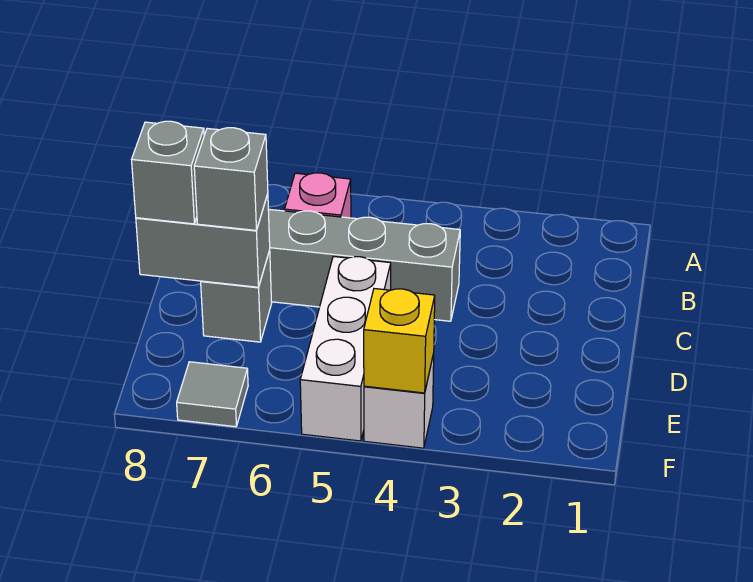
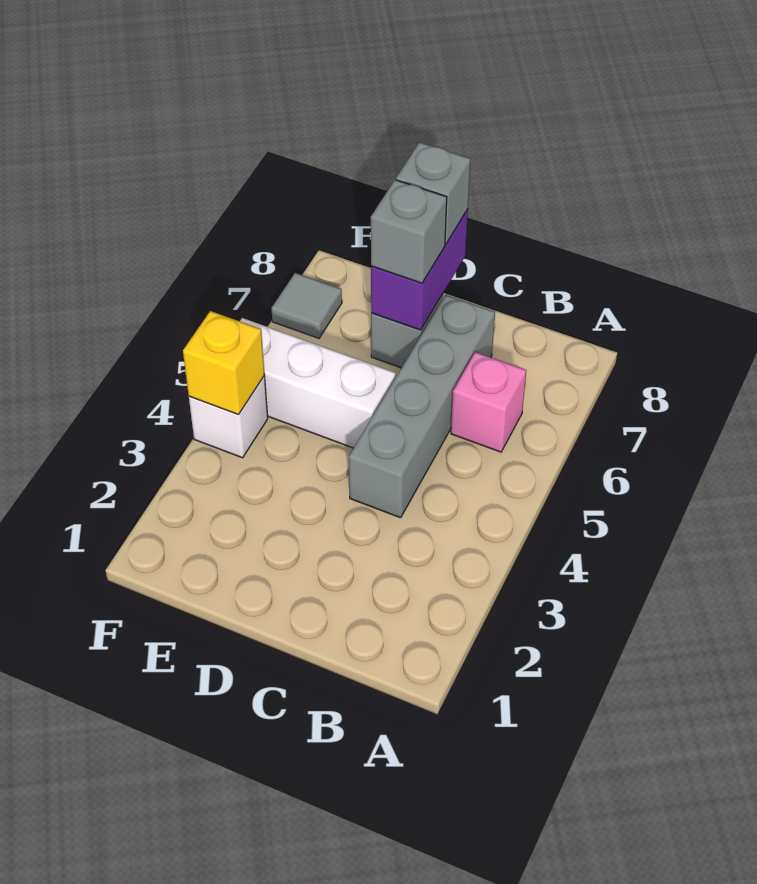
grey brick D7:D8 level 2 -> purple brick D7:D8 level 2

